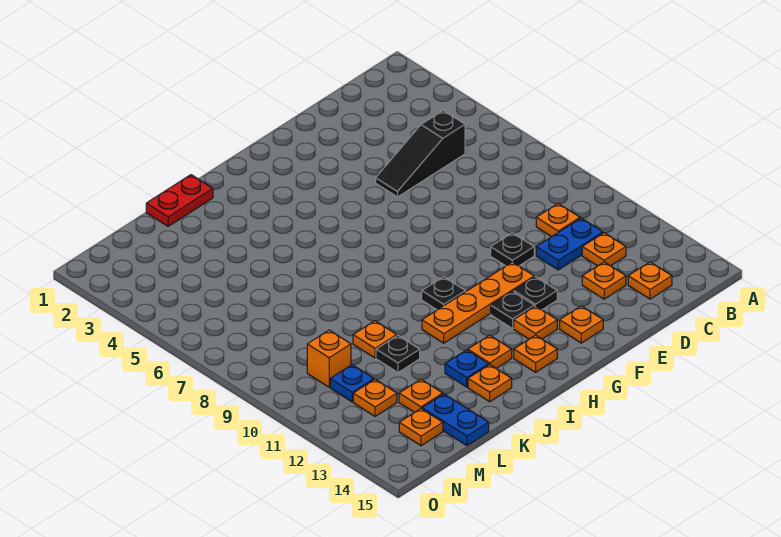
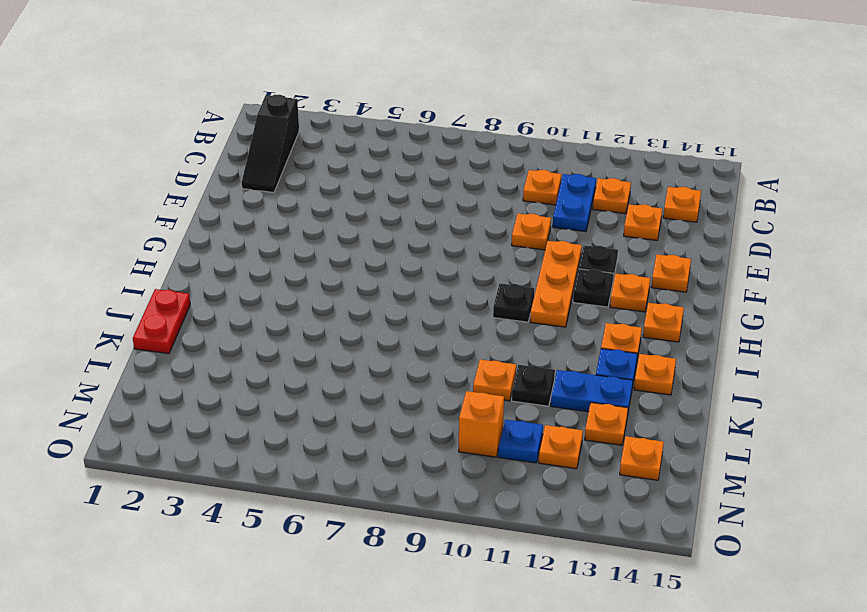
black slope C5:E5 level 1 top C -> black slope B2:D2 level 1 top B
black plate E10 level 1 -> orange plate E10 level 1
orange plate F11:I11 level 1 -> orange plate F11:H11 level 1
blue plate L14:L15 level 1 -> blue plate K12:K13 level 1

